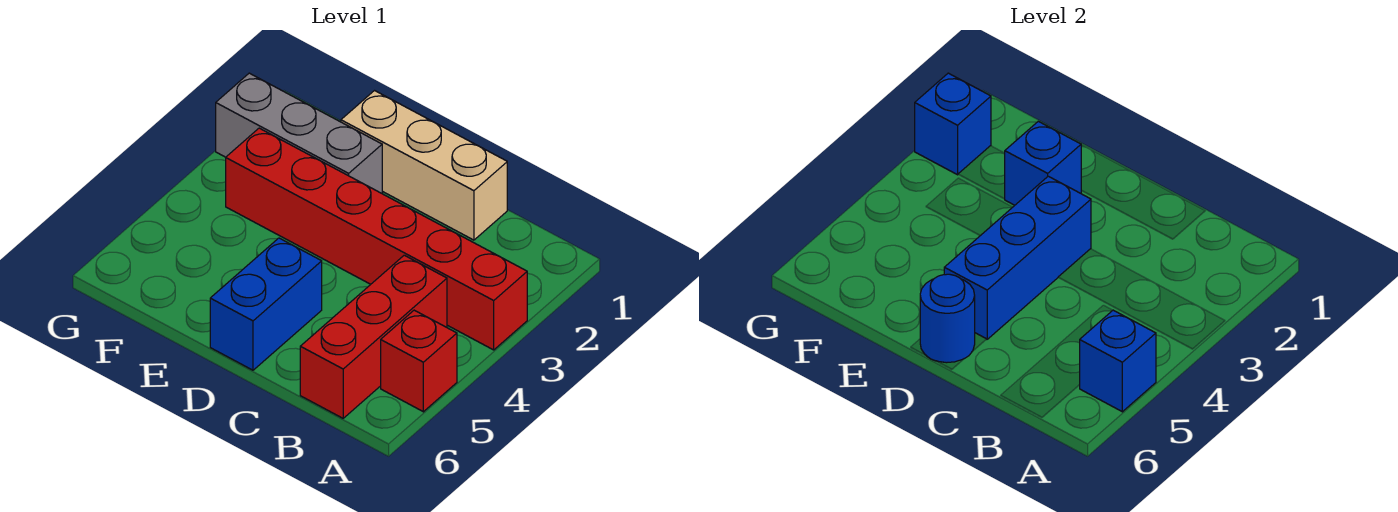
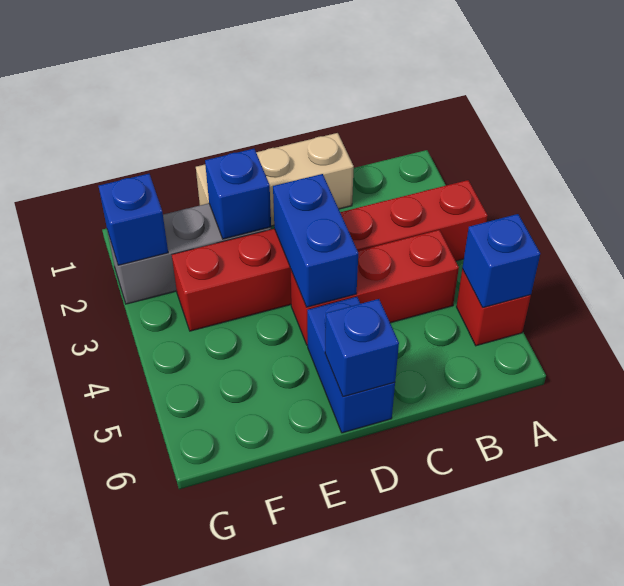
red brick B4:B6 level 1 -> red brick B4:D4 level 1
blue brick D3:D5 level 2 -> blue brick D3:D4 level 2
blue round brick D6 level 2 -> blue brick D6 level 2

